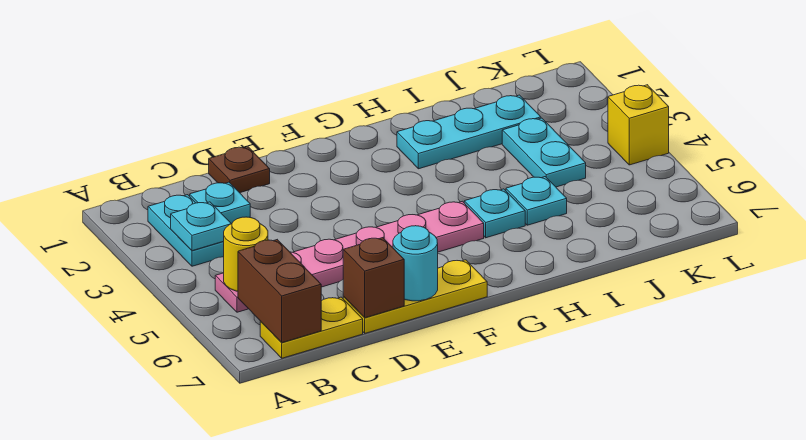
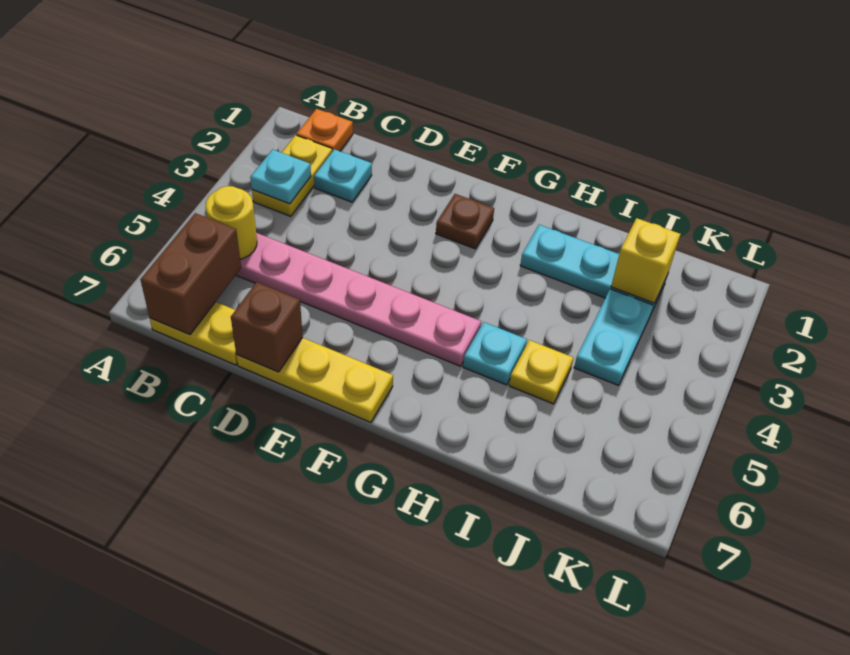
none -> orange plate B1 level 1
cyan plate B2:B3 level 1 -> yellow plate B2:B3 level 1
brown plate D1 level 1 -> brown plate F2 level 1
cyan round brick E7 level 2 -> none
cyan plate I5 level 1 -> yellow plate I5 level 1
yellow brick L4 level 1 -> yellow brick J2 level 2

